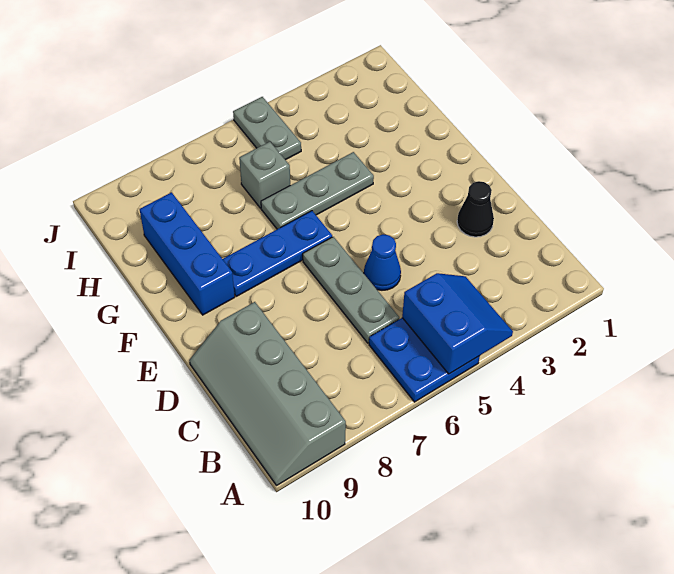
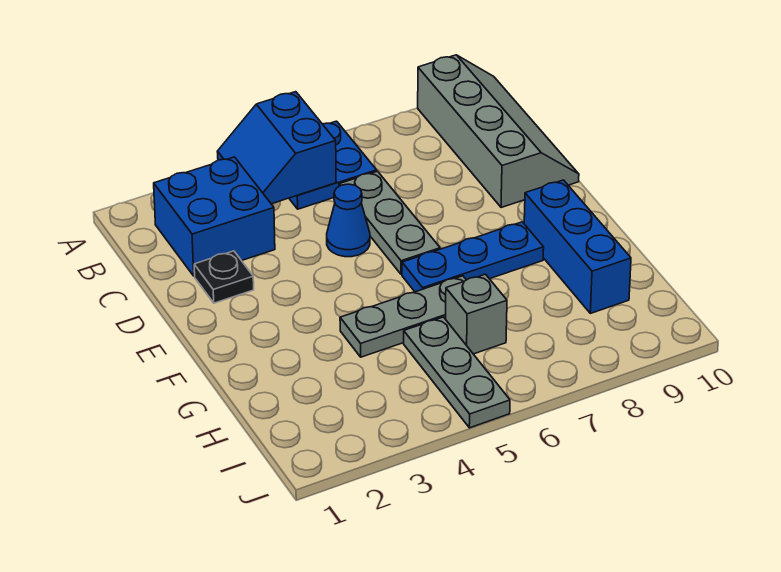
none -> blue brick B2:C3 level 1
black cone D2 level 1 -> black plate D2 level 1
grey plate I5:J5 level 1 -> grey plate H5:J5 level 1

